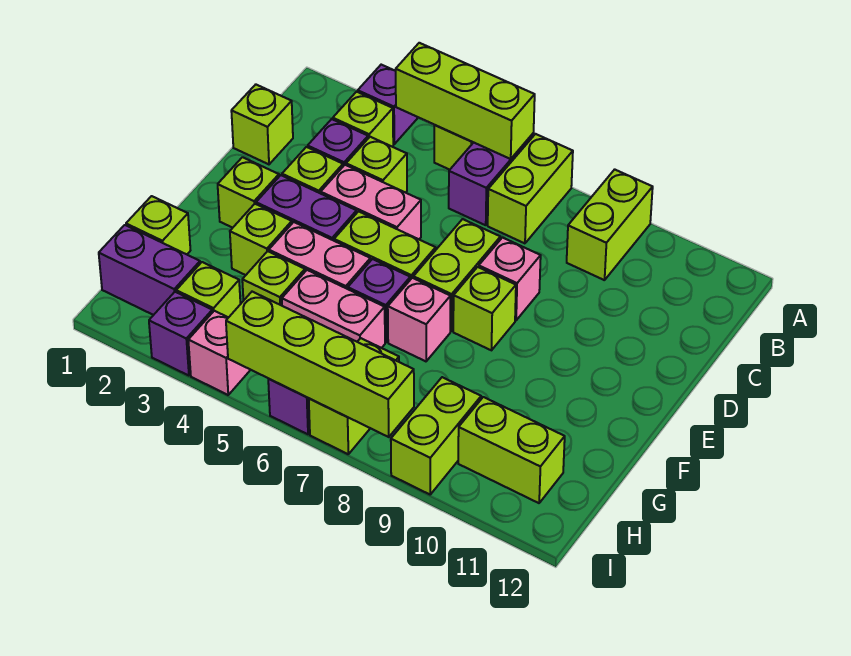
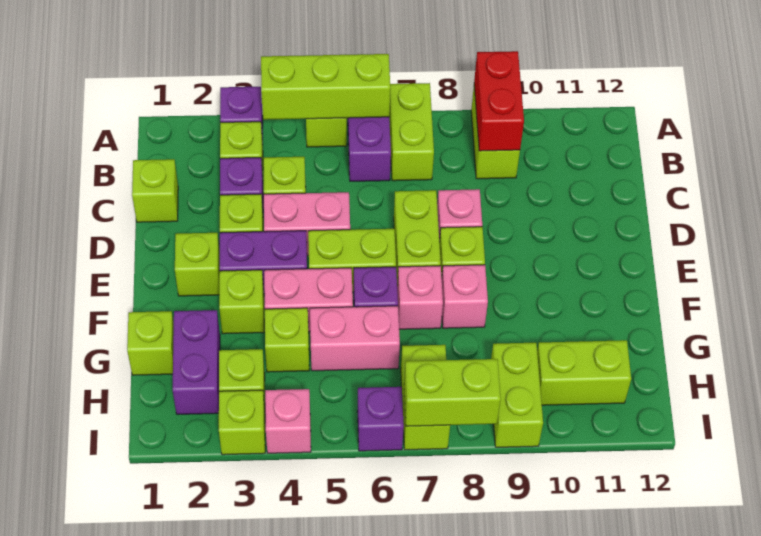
none -> red brick A9:B9 level 2
none -> pink brick F8 level 1
purple brick H1:H2 level 1 -> purple brick G2:H2 level 1
purple brick I3 level 1 -> lime brick I3 level 1
lime brick I5:I8 level 2 -> lime brick I7:I8 level 2

